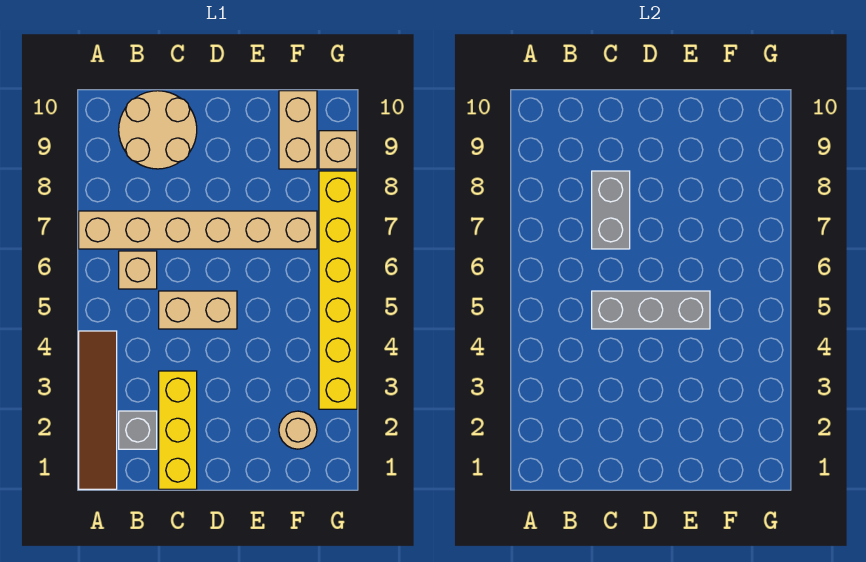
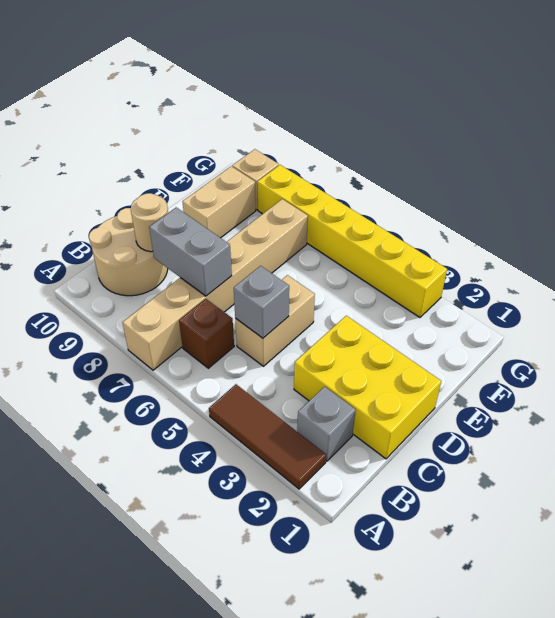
brown tile A1:A4 level 1 -> brown tile A2:A4 level 1
tan brick B6 level 1 -> brown brick B6 level 1
yellow brick C1:C3 level 1 -> yellow brick C1:D3 level 1
grey brick C5:E5 level 2 -> grey brick C5 level 2
tan round brick F2 level 1 -> tan round brick C9 level 2
tan brick F9:F10 level 1 -> tan brick E9:F9 level 1

